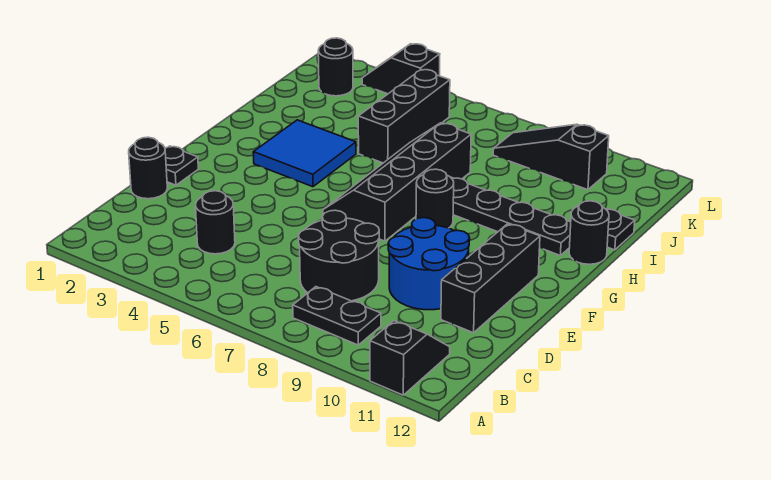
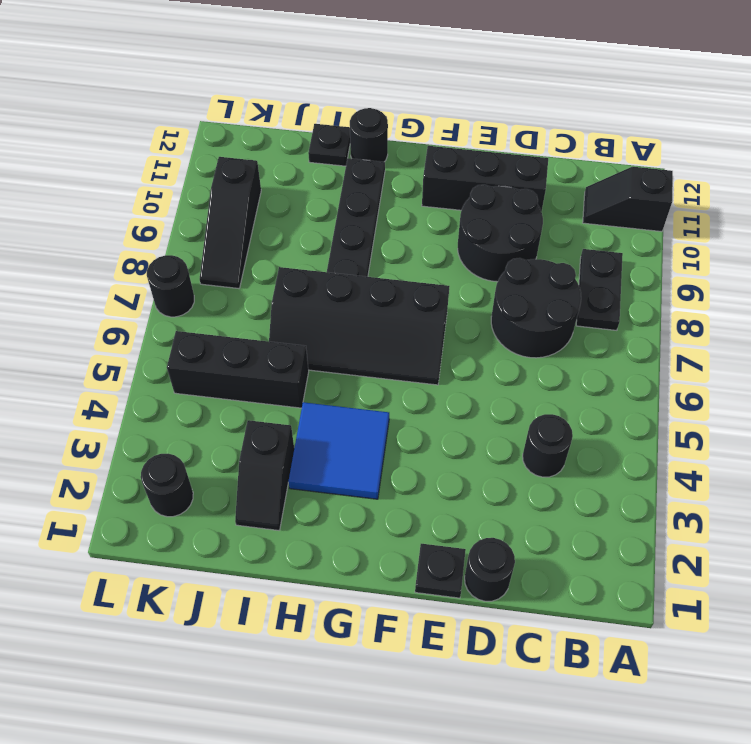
blue round brick D9:E10 level 1 -> black round brick D9:E10 level 1
black round brick G8 level 1 -> black round brick L7 level 1
black slope L3:L4 level 1 top 4 -> black slope I2:I3 level 1 top 3

